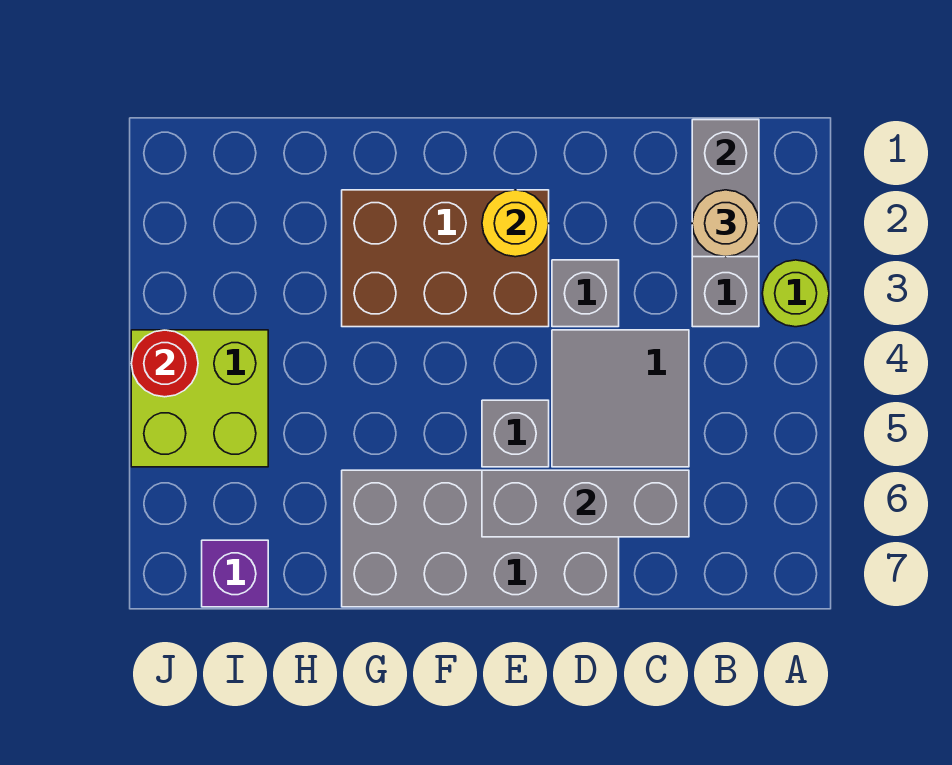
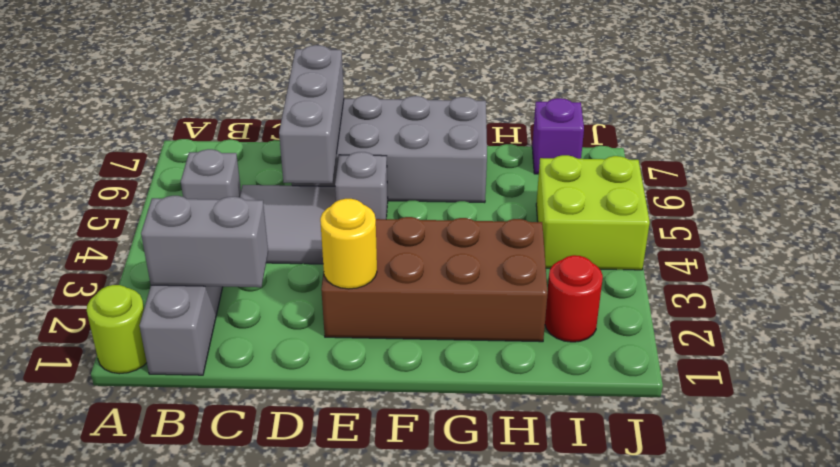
lime round brick A3 level 1 -> lime round brick A1 level 1
grey brick B1:B2 level 2 -> grey brick B2:C2 level 2
tan round brick B2 level 3 -> none
grey brick C6:E6 level 2 -> grey brick D5:D7 level 2
grey brick D3 level 1 -> grey brick B5 level 1
brown brick E2:G3 level 1 -> brown brick E2:H3 level 1
red round brick J4 level 2 -> red round brick I2 level 1

